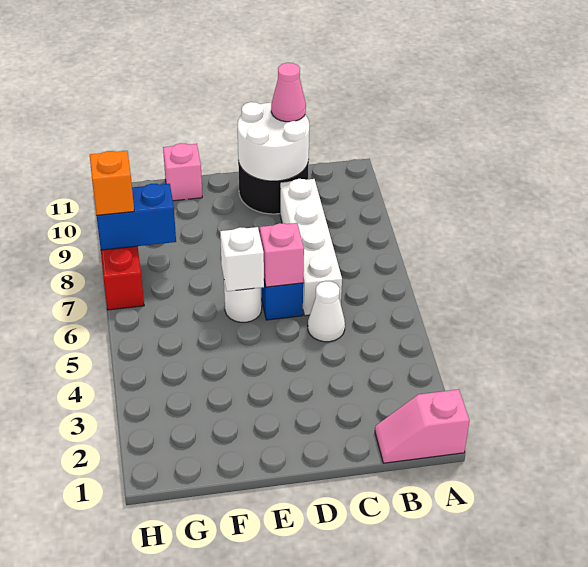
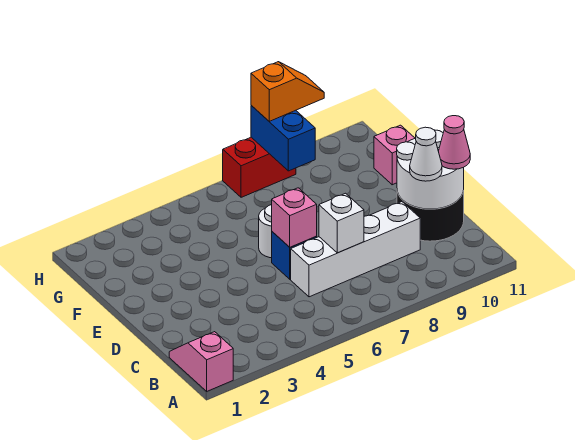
white cone C5 level 1 -> white cone C10 level 3
white brick E6 level 2 -> white brick C7 level 2

